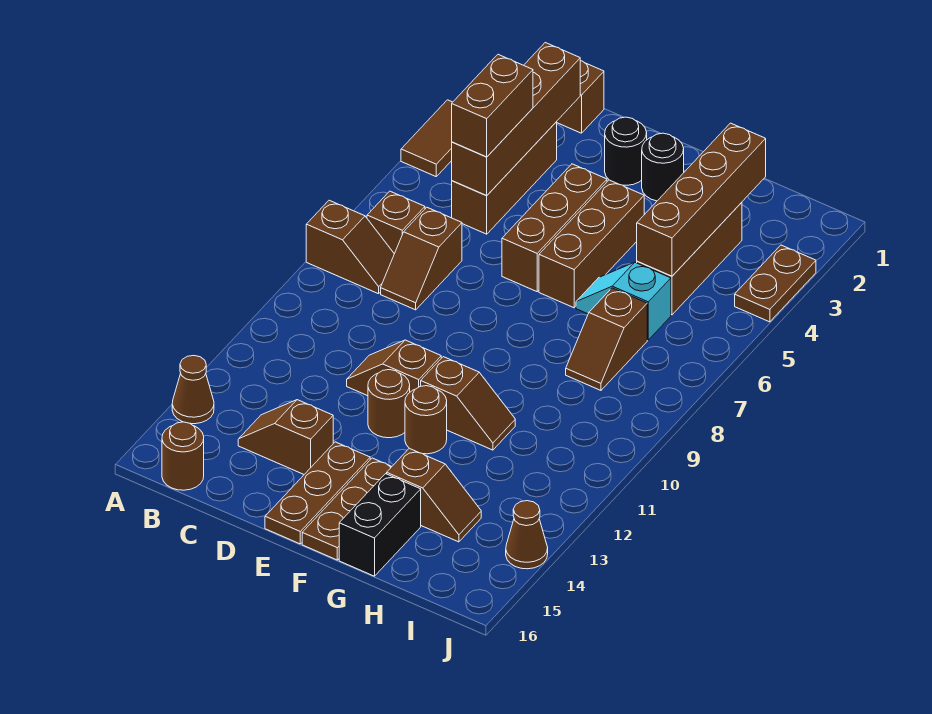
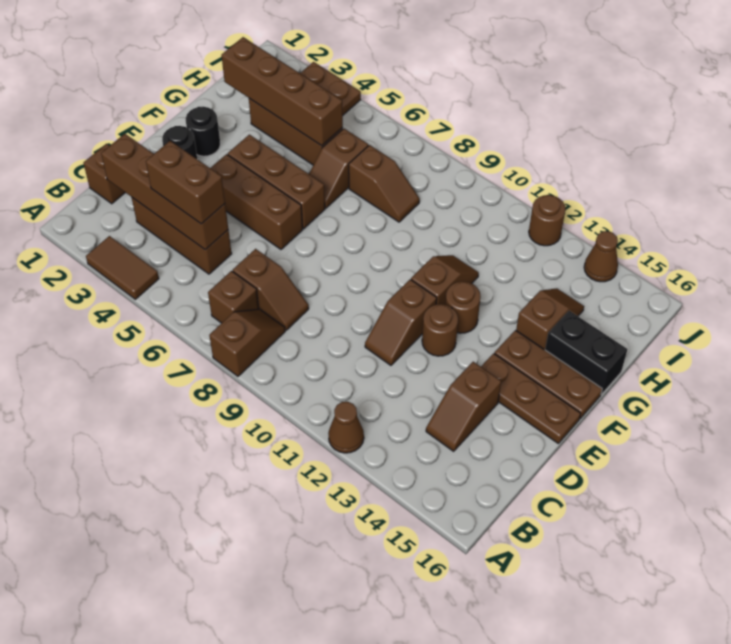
brown cone A14 level 1 -> brown cone A12 level 1
brown round brick B16 level 1 -> brown round brick J12 level 1
cyan slope G6:H6 level 1 top H -> brown slope G6:H6 level 1 top H

